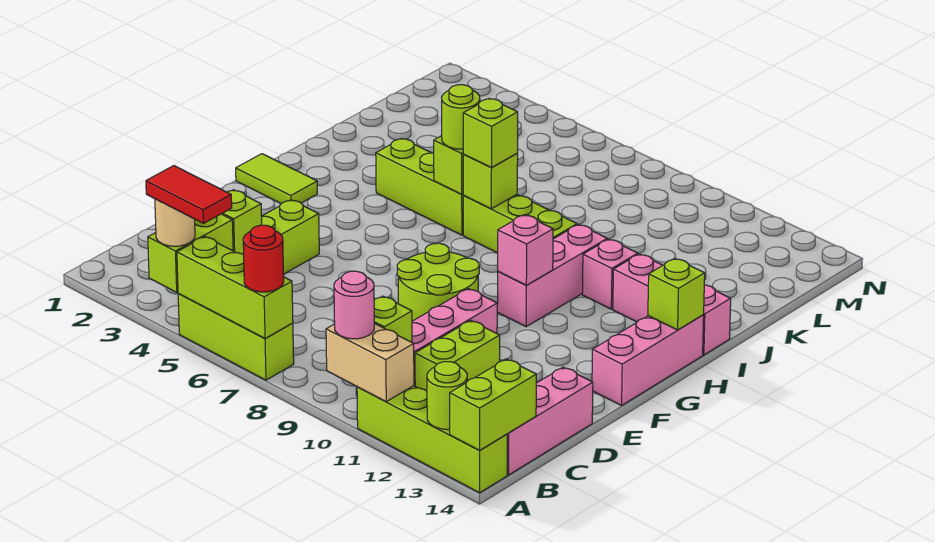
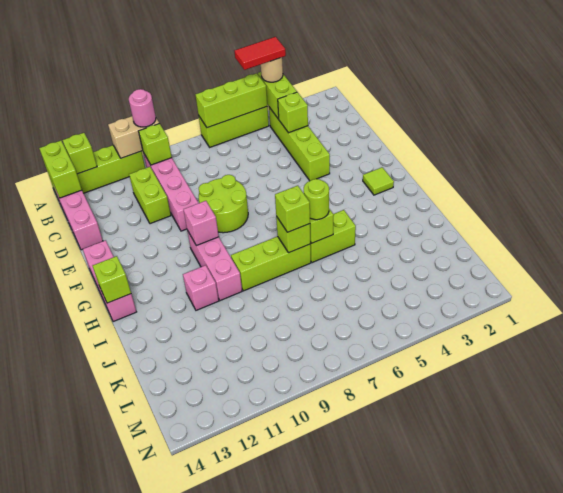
red round brick A7 level 3 -> none
lime round brick A13 level 2 -> lime brick A13 level 2
lime tile G1:G2 level 1 -> lime tile G2 level 1
lime brick I4:I6 level 1 -> lime brick I5:I6 level 1
pink brick I12:I14 level 1 -> none

